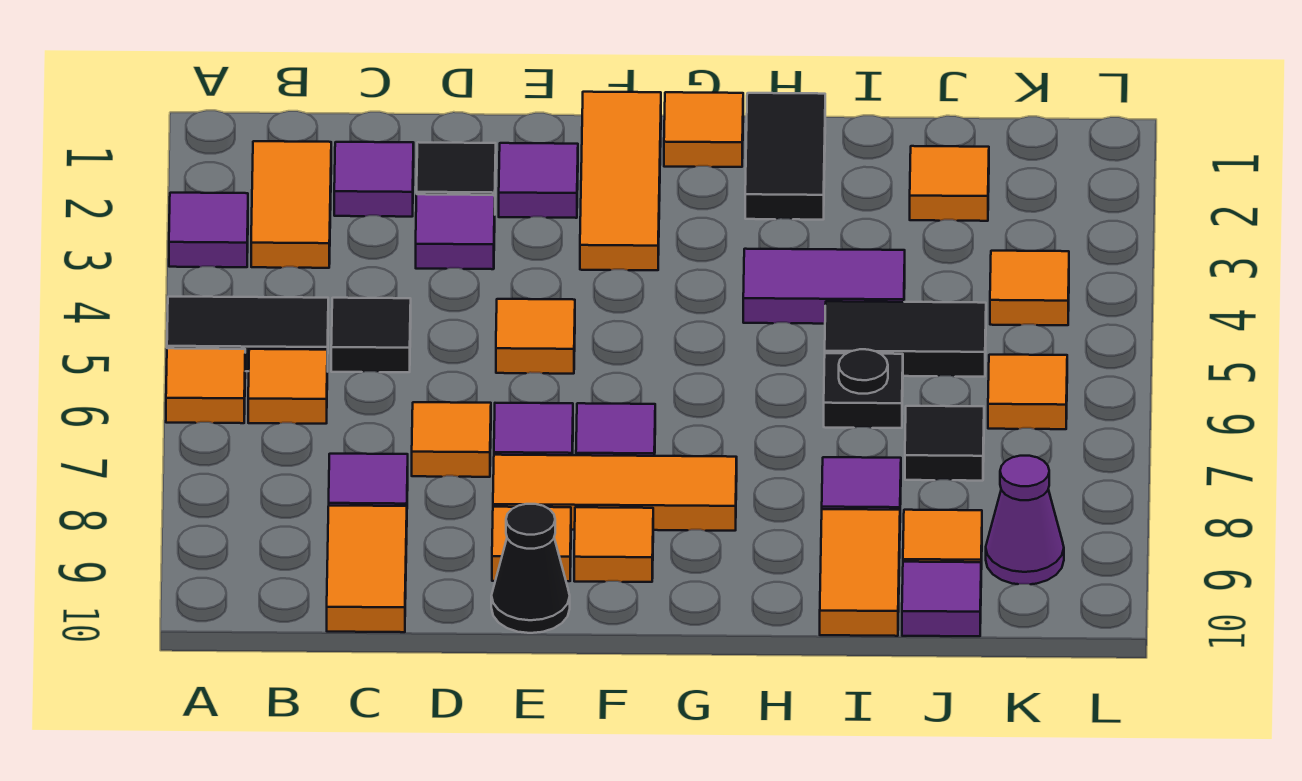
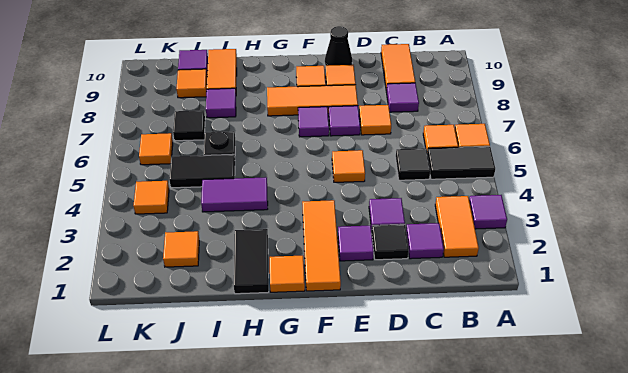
purple cone K9 level 1 -> none

